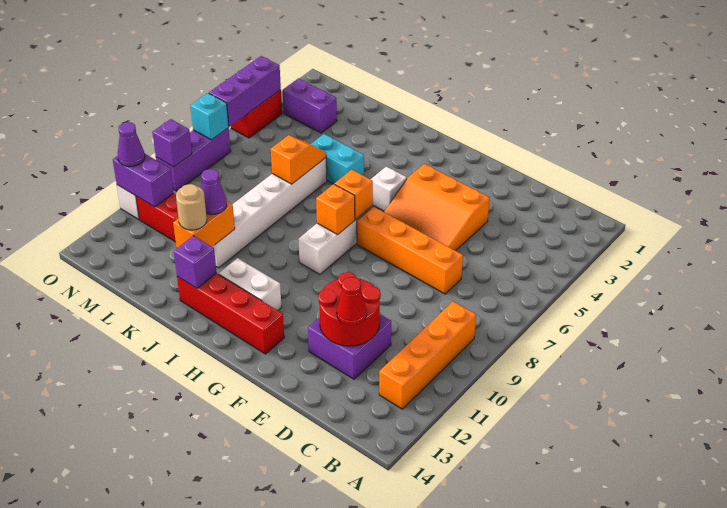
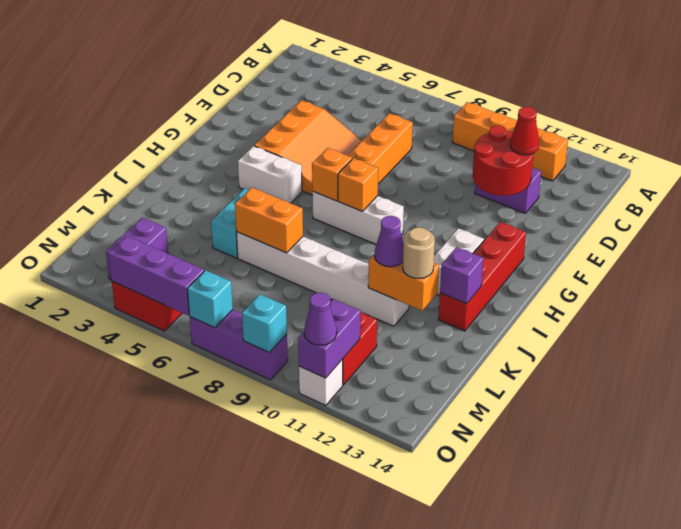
purple brick D11:E12 level 1 -> purple brick D11:D12 level 1
white brick H5 level 1 -> white brick H4:H5 level 1
orange slope K6:K7 level 2 top 7 -> orange brick K6:K7 level 2
purple brick O9 level 2 -> cyan brick O9 level 2

